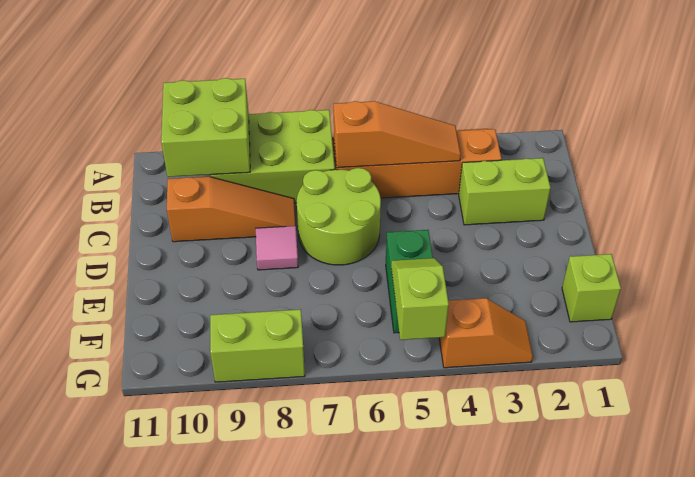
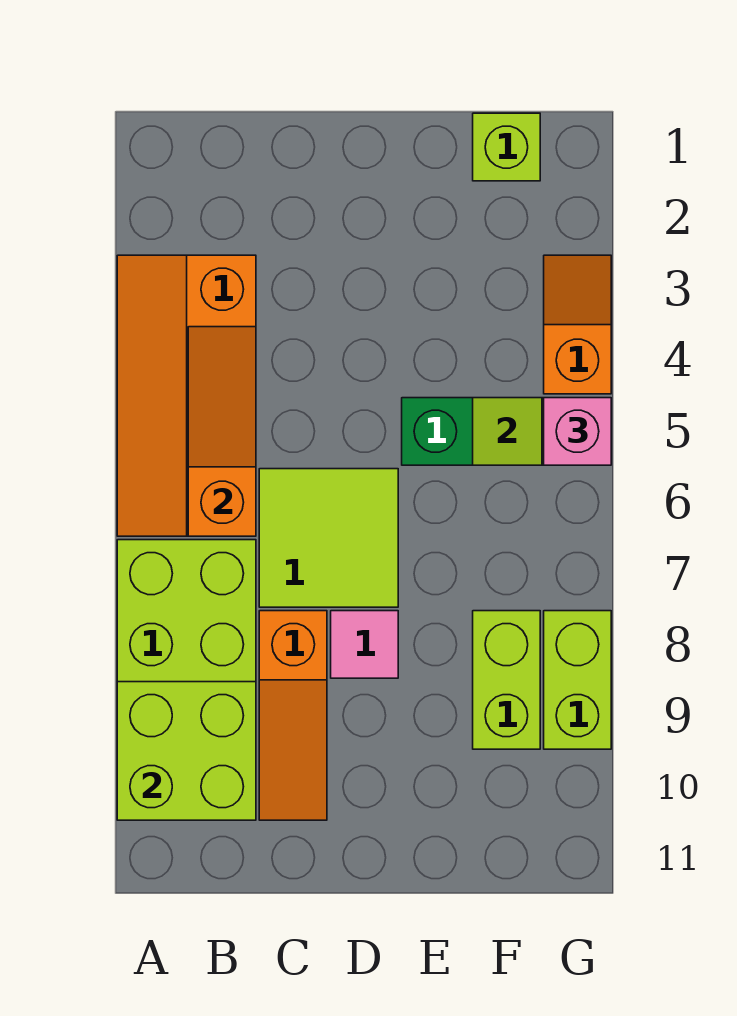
lime brick C2:C3 level 1 -> lime brick F8:F9 level 1
lime round brick C6:D7 level 1 -> lime tile C6:D7 level 1
orange slope C8:C10 level 1 top 10 -> orange slope C8:C10 level 1 top 8
none -> pink brick G5 level 3

